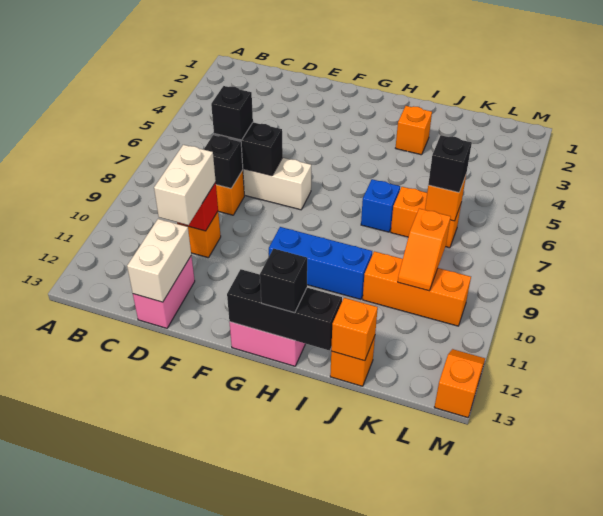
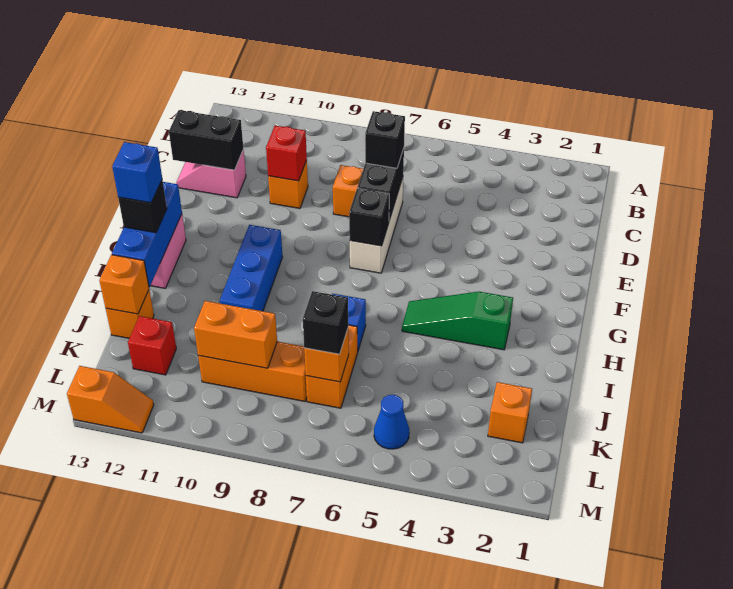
black brick D8 level 2 -> black brick F7 level 2
white brick D10:D11 level 3 -> none
pink brick D12:D13 level 1 -> pink slope D12:D13 level 1 top 12
white brick D12:D13 level 2 -> black brick D12:D13 level 2
black brick G13:I13 level 2 -> blue brick G13:I13 level 2
none -> green slope H3:H5 level 1 top 3
none -> blue brick H13 level 4
orange brick I3 level 1 -> orange brick K2 level 1
orange brick J10:L10 level 1 -> orange brick K8:K10 level 1
orange slope K9:K10 level 2 top 9 -> orange brick K9:K10 level 2
none -> red brick K12 level 1
none -> blue cone L5 level 1

